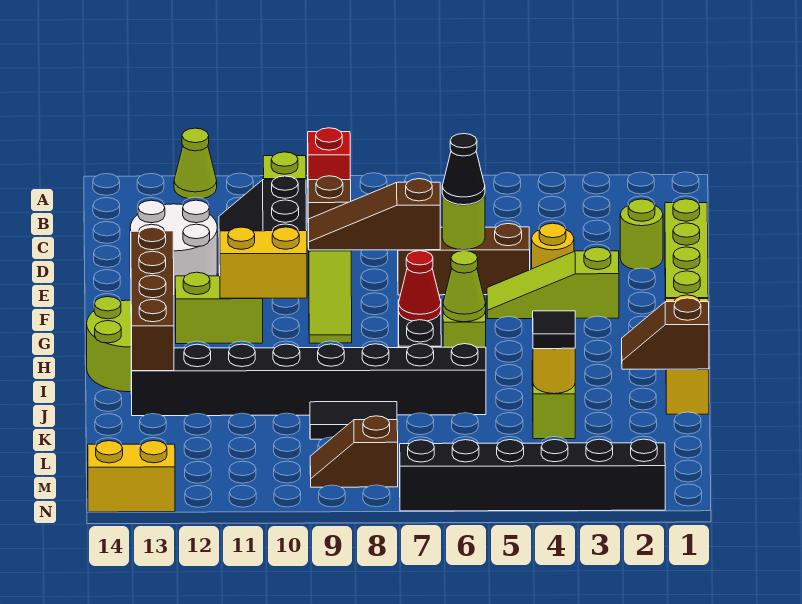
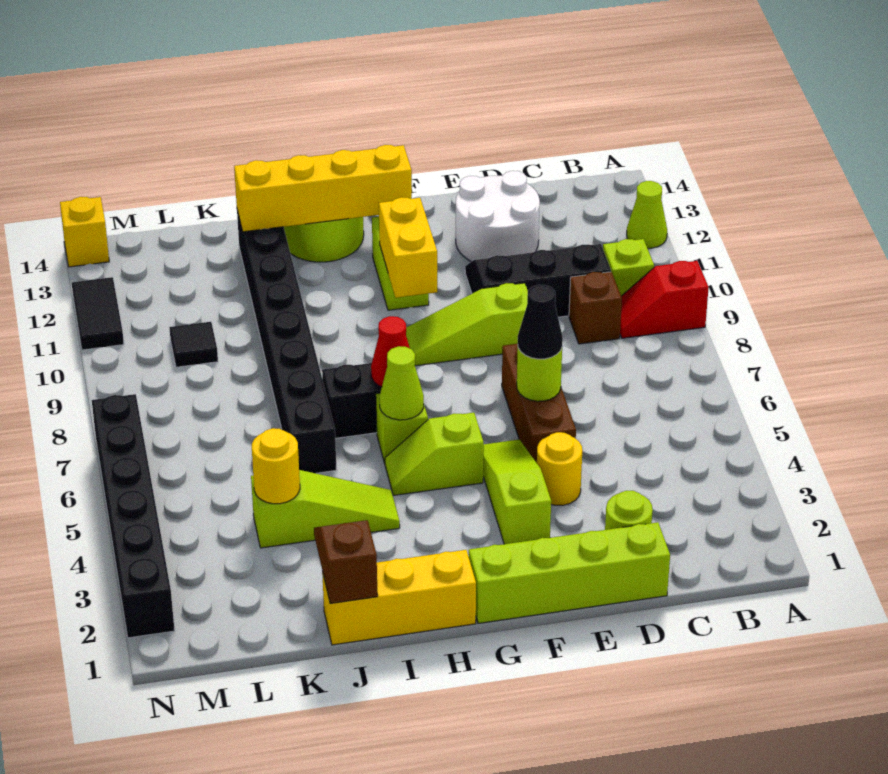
brown slope E7:E9 level 2 top 7 -> none
none -> lime slope G5:H5 level 1 top G
brown brick G13:J13 level 2 -> yellow brick G13:J13 level 2
black tile K4 level 3 -> black tile L10 level 1
black tile K8:K9 level 1 -> black tile N11:N12 level 1
brown slope M8:M9 level 1 top 8 -> none
yellow brick N13:N14 level 1 -> yellow brick N14 level 1

